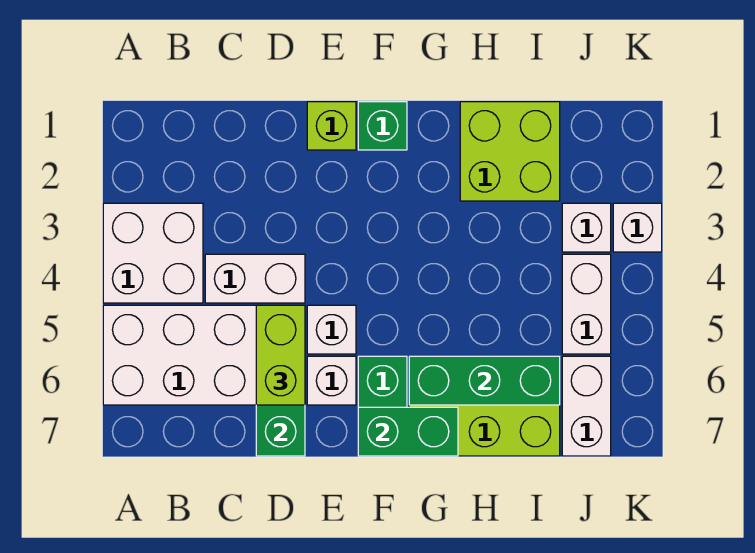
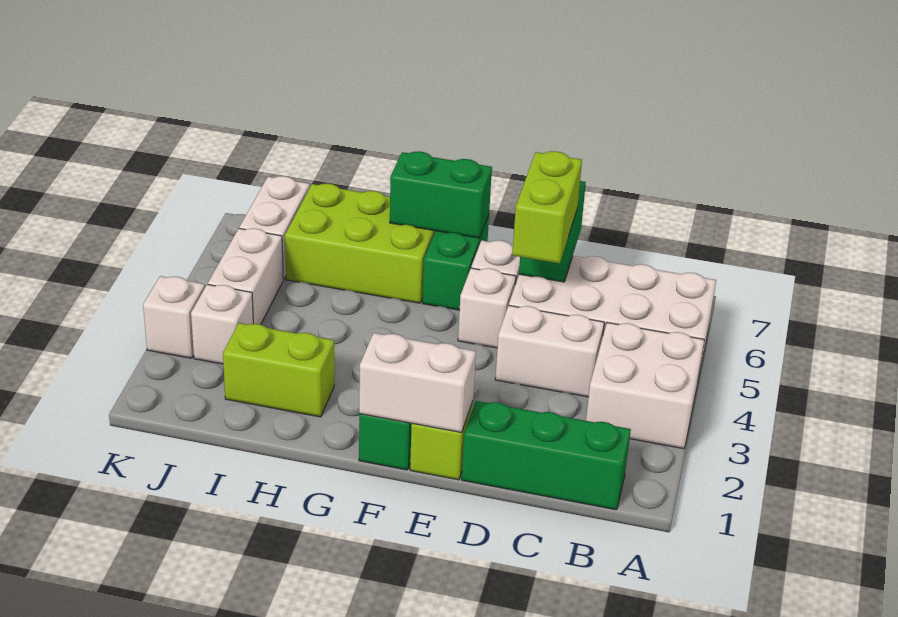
none -> white brick E1:F1 level 2
green brick G6:I6 level 2 -> green brick B1:D1 level 1
lime brick H1:I2 level 1 -> lime brick H2:I2 level 1

